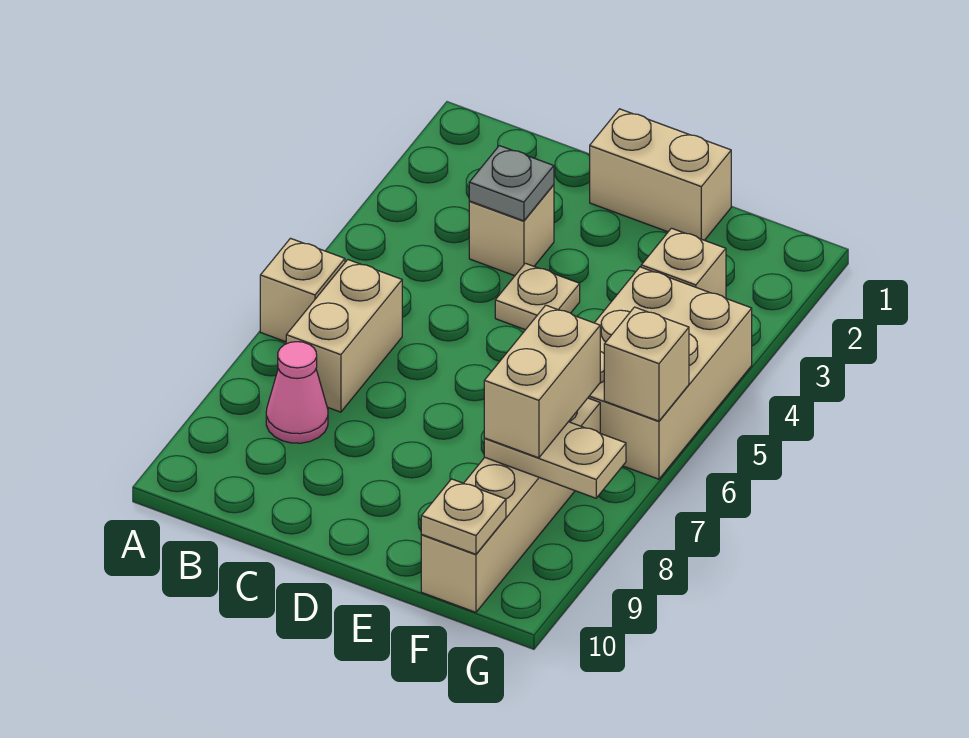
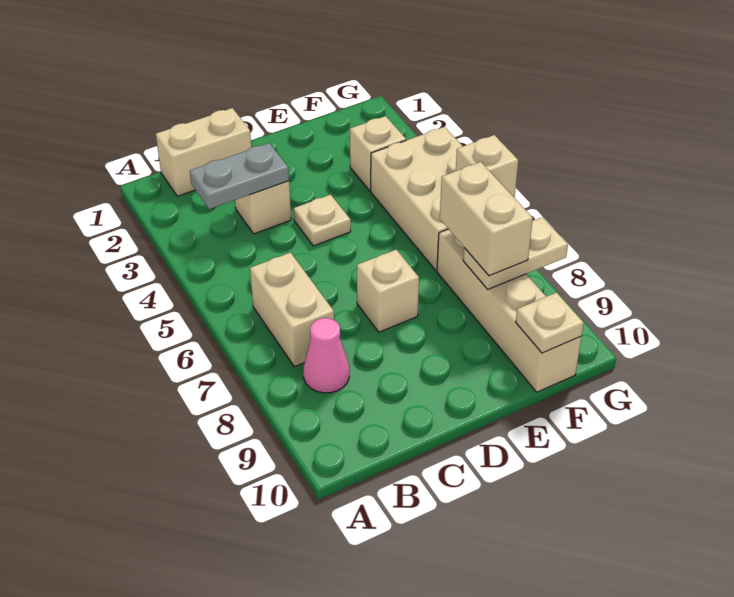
tan brick A6 level 1 -> tan brick D7 level 1
grey plate C3 level 2 -> grey plate B3:C3 level 2
tan brick D1:E1 level 1 -> tan brick B1:C1 level 1

